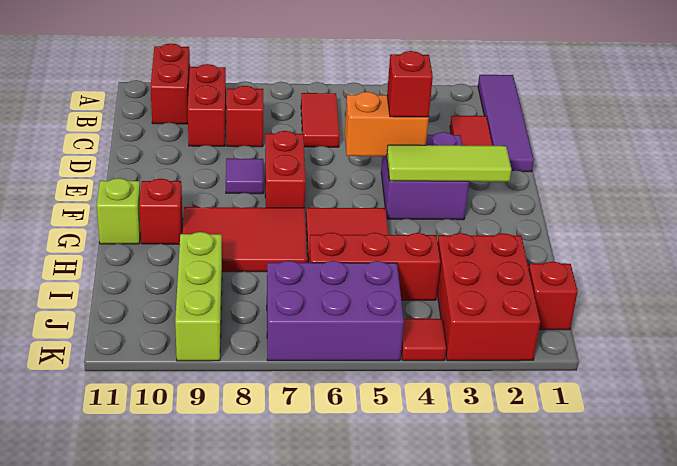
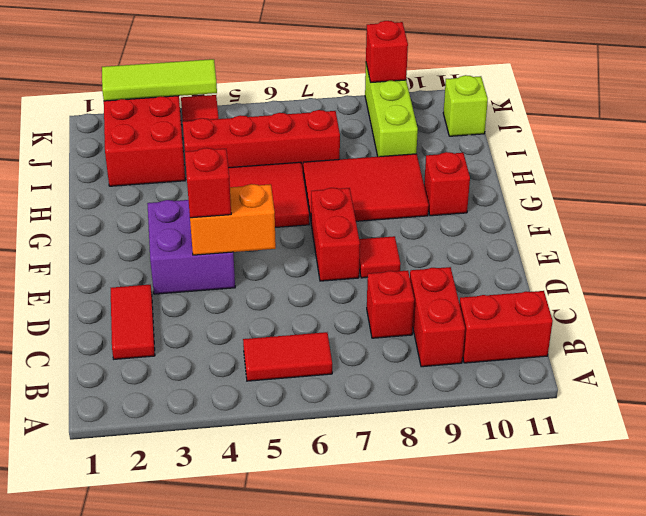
purple tile A1:D1 level 1 -> none
red brick A10:B10 level 1 -> red brick B10:B11 level 1
red tile B6:C6 level 1 -> red tile B5:B6 level 1
purple tile E8 level 1 -> red tile E8 level 1
lime tile F2:F4 level 2 -> lime tile K2:K4 level 2
lime brick G11 level 1 -> lime brick J11 level 1
red brick I4:I6 level 1 -> red brick I4:I7 level 1
red brick J1 level 1 -> red brick K9 level 2
purple brick J5:K7 level 1 -> none

